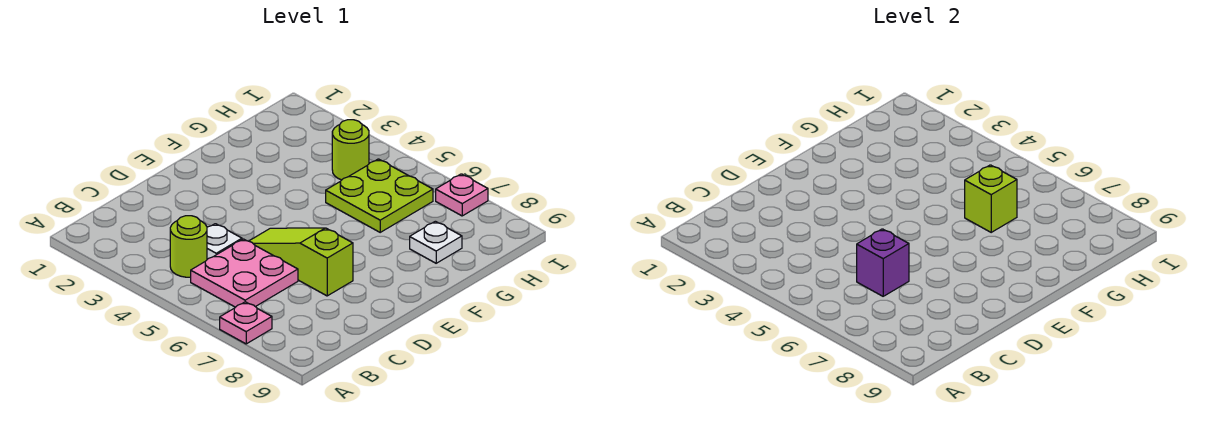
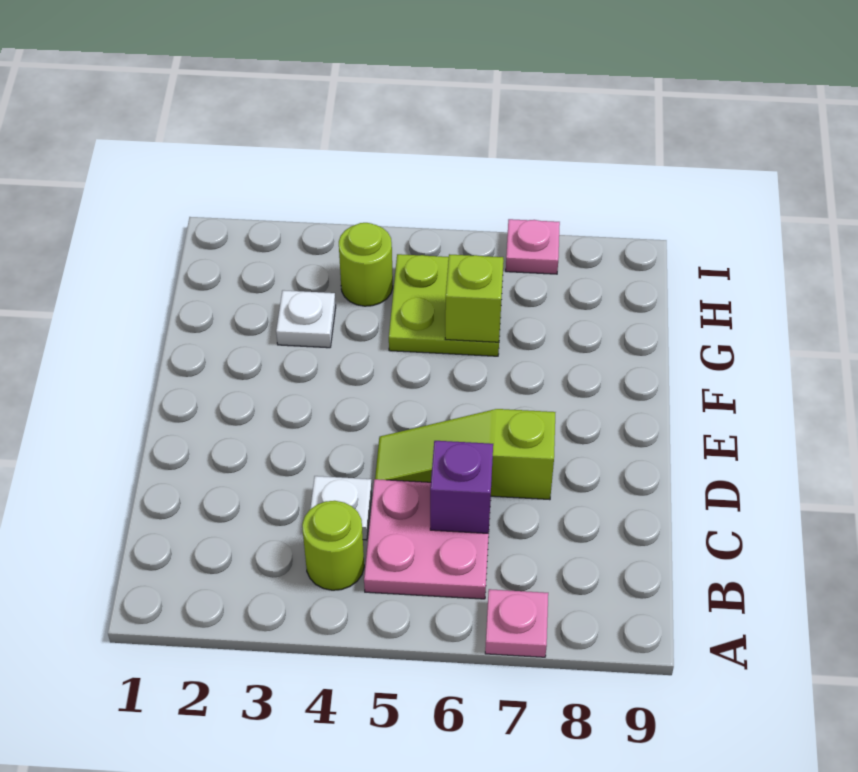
white plate G8 level 1 -> white plate G3 level 1

